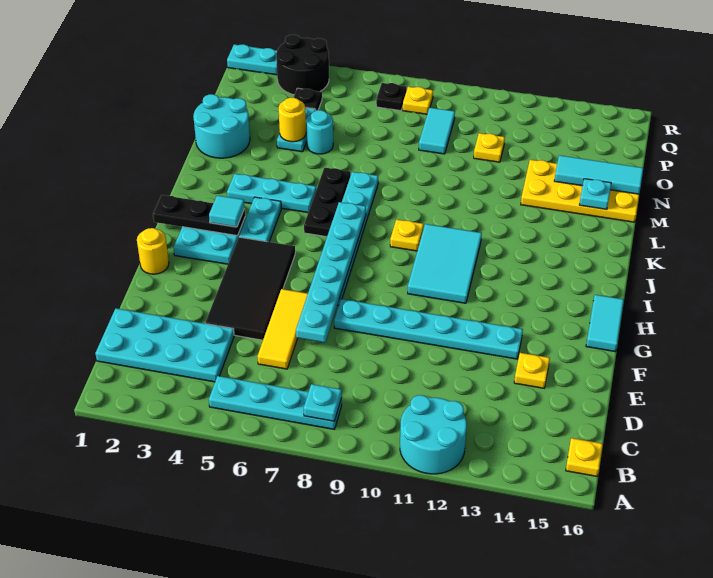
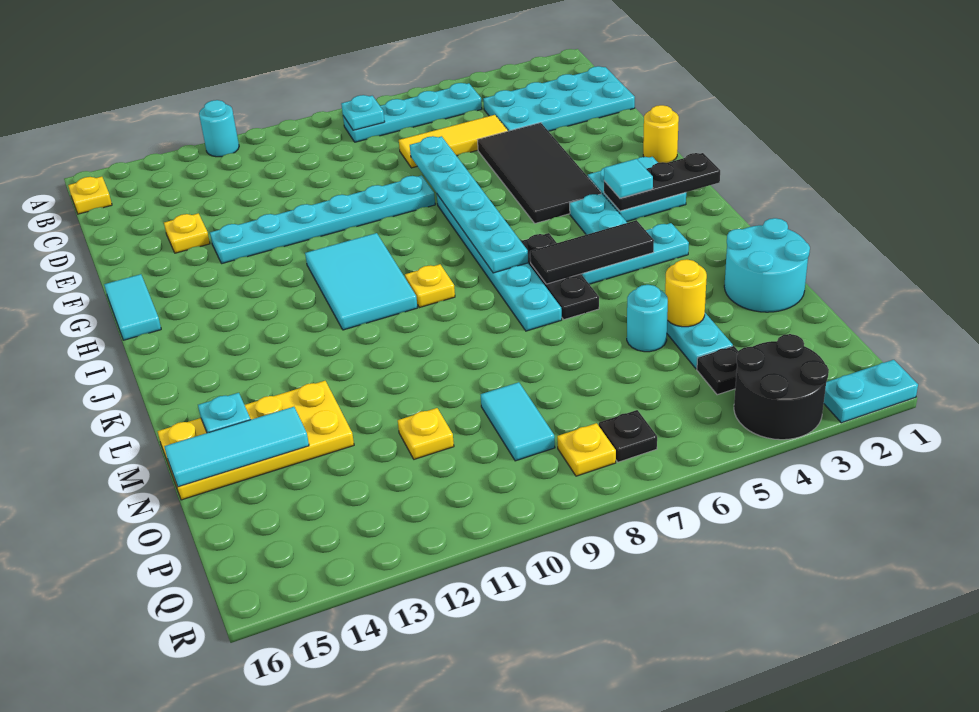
cyan round brick A11:B12 level 1 -> cyan round brick A12 level 1
yellow tile D6:F6 level 1 -> yellow tile D5:D7 level 1
none -> black tile K4:K6 level 2

